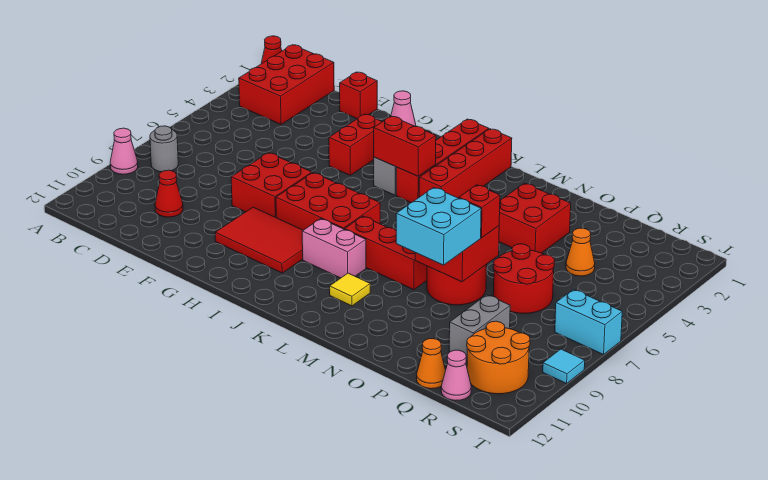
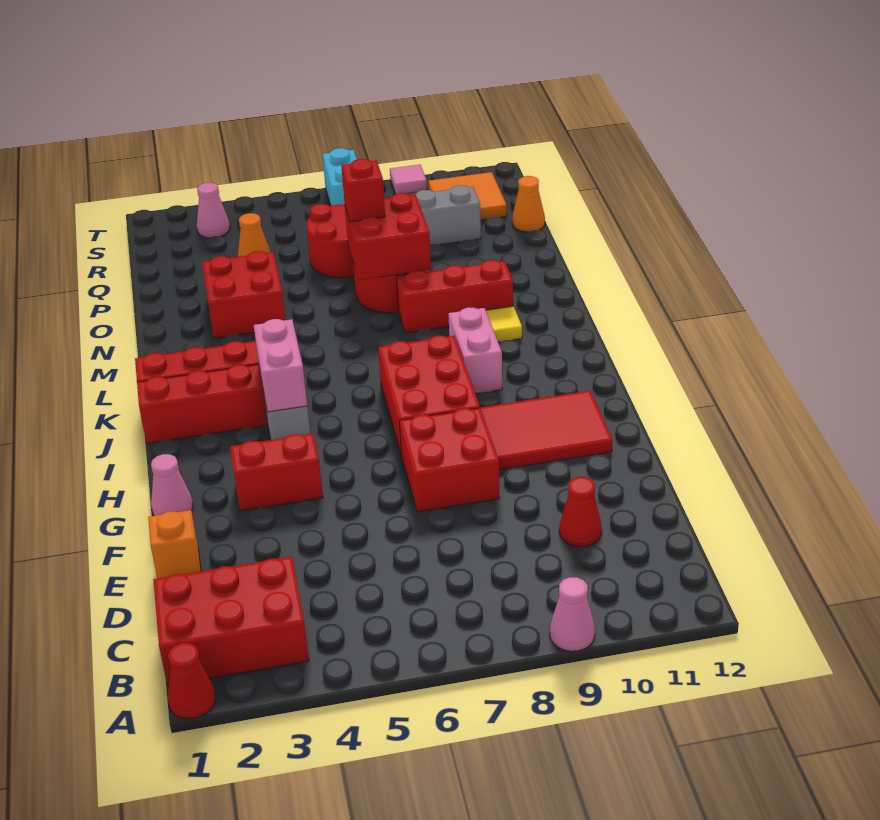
grey round brick B8 level 1 -> none
red brick E1 level 1 -> orange brick E1 level 1
red tile G9:I10 level 1 -> red tile G9:H11 level 1
red brick I4:J4 level 2 -> pink brick I4:J4 level 2
red brick K8:M8 level 1 -> red brick M8:M10 level 1
cyan brick N8:O9 level 3 -> none
orange round brick R10:S11 level 1 -> orange tile R10:S11 level 1
pink cone R12 level 1 -> pink cone S3 level 1
cyan tile T9 level 1 -> pink tile T9 level 1

